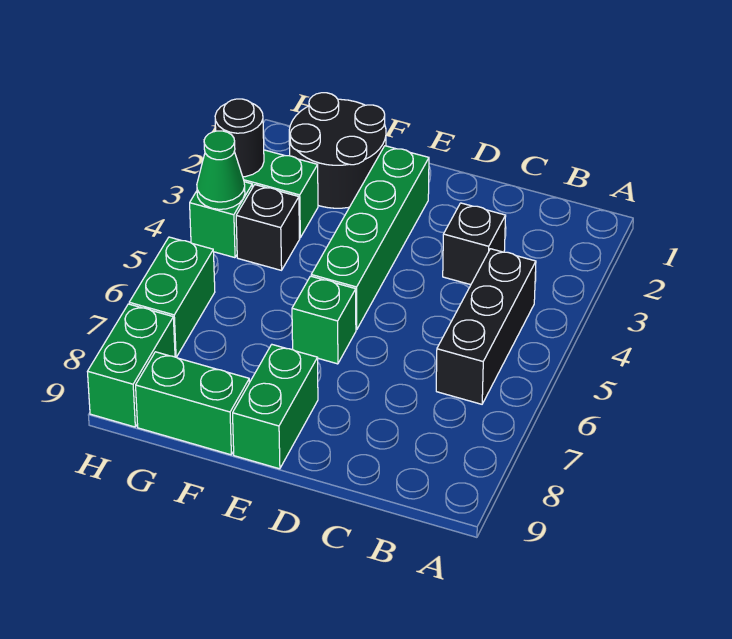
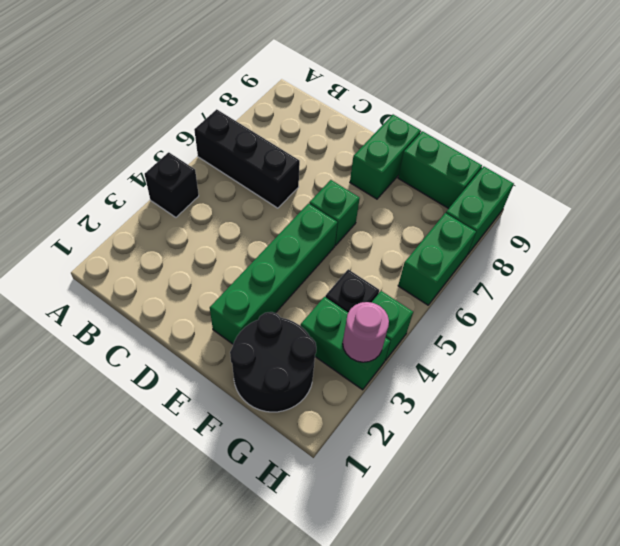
black brick B4:B6 level 1 -> black brick A6:C6 level 1
black brick C3 level 1 -> black brick A4 level 1
black round brick H3 level 2 -> pink round brick H3 level 2
green cone H4 level 2 -> none

